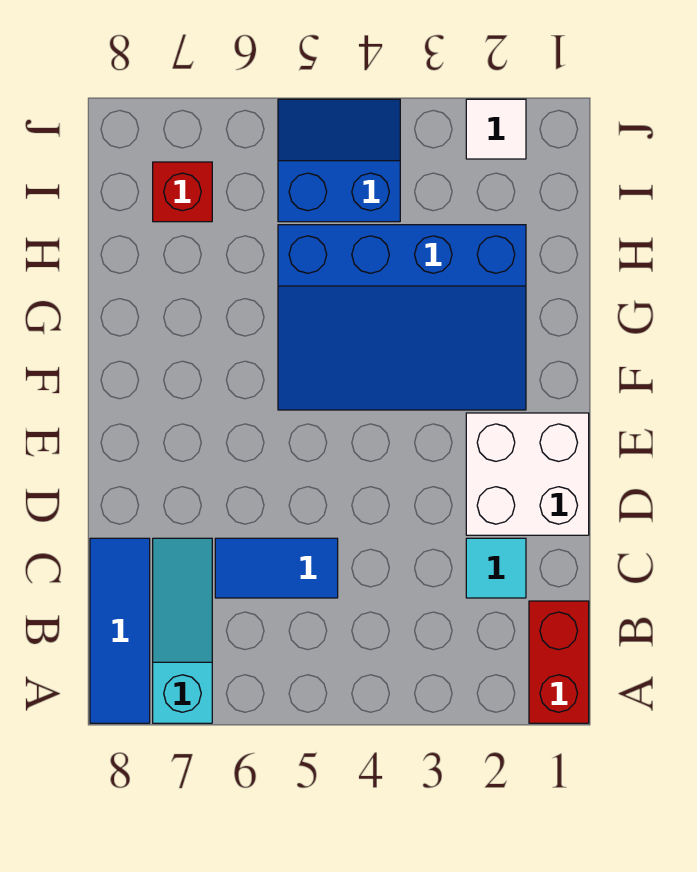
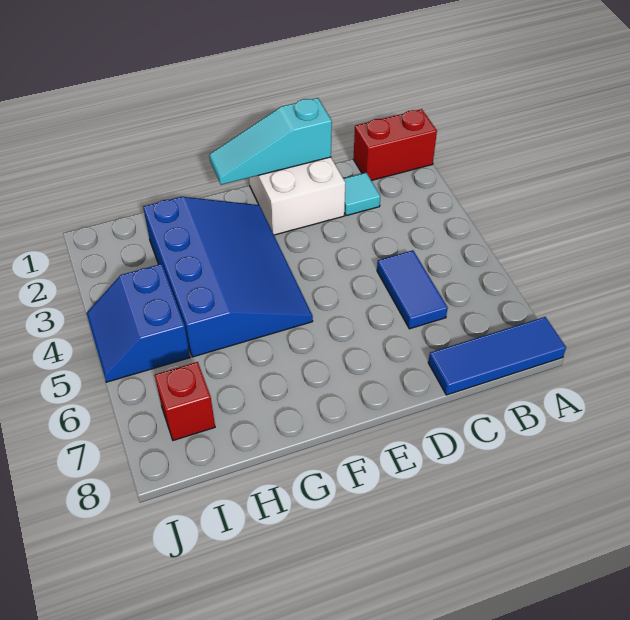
cyan slope A7:C7 level 1 top A -> cyan slope D1:F1 level 2 top D
white tile J2 level 1 -> none

